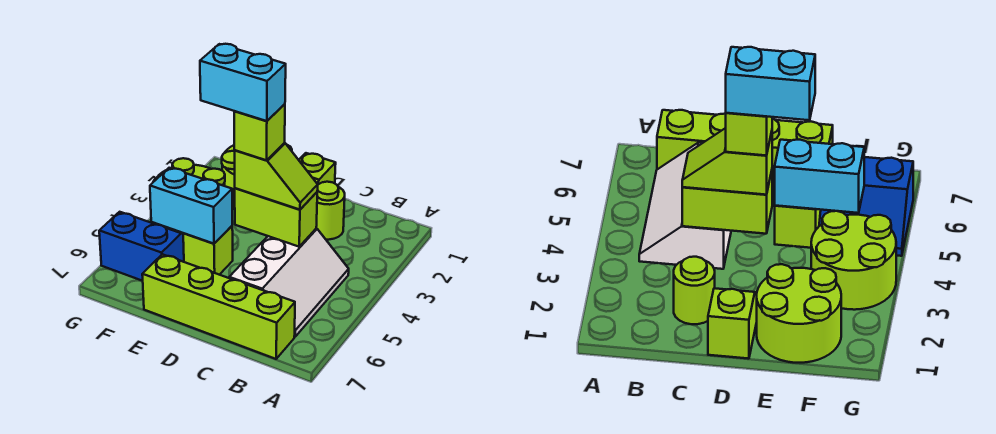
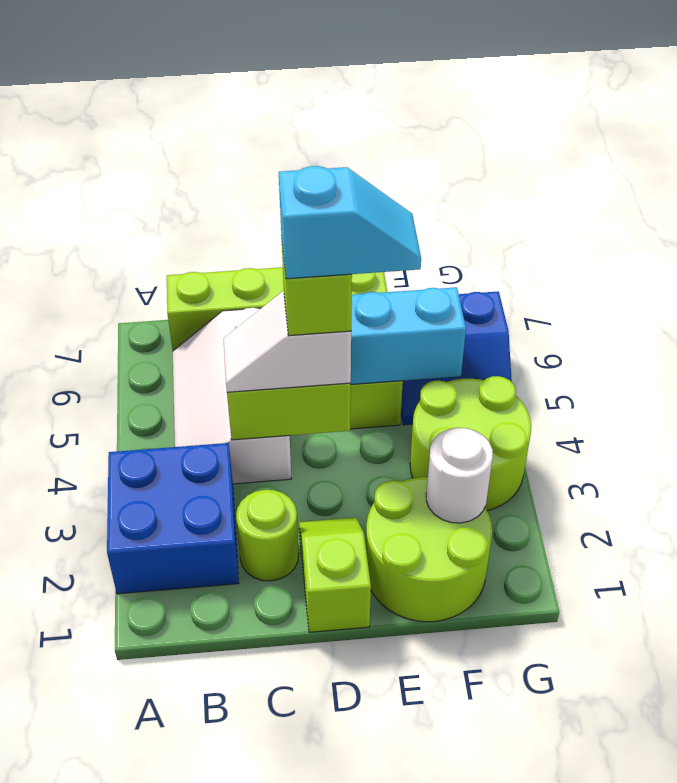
none -> blue brick A2:B3 level 1
lime slope C4:D4 level 3 top D -> white slope C4:D4 level 3 top D
cyan brick D4:E4 level 5 -> cyan slope D4:E4 level 5 top D
none -> white round brick F2 level 2

